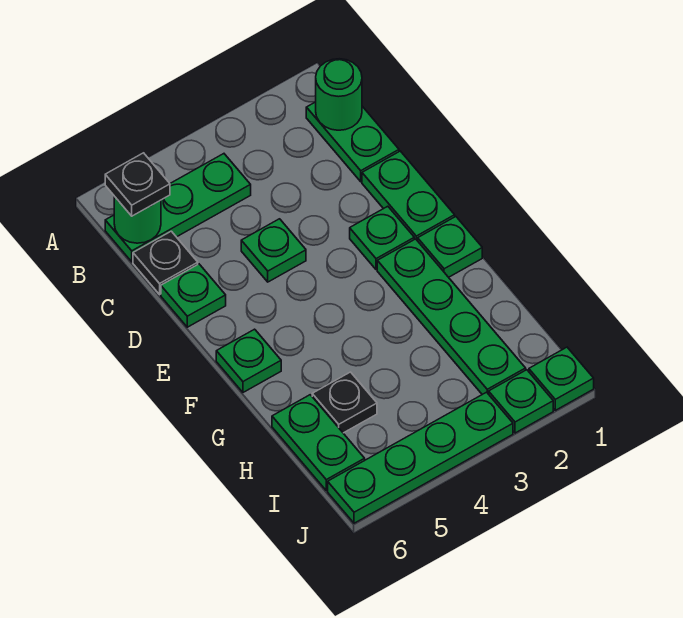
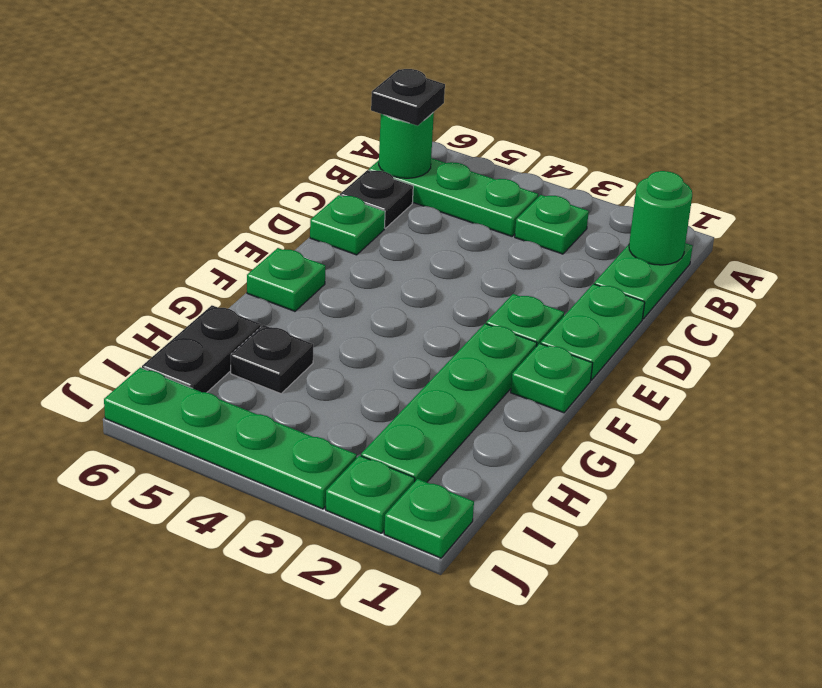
green plate D4 level 1 -> green plate B3 level 1
green plate H6:I6 level 1 -> black plate H6:I6 level 1

